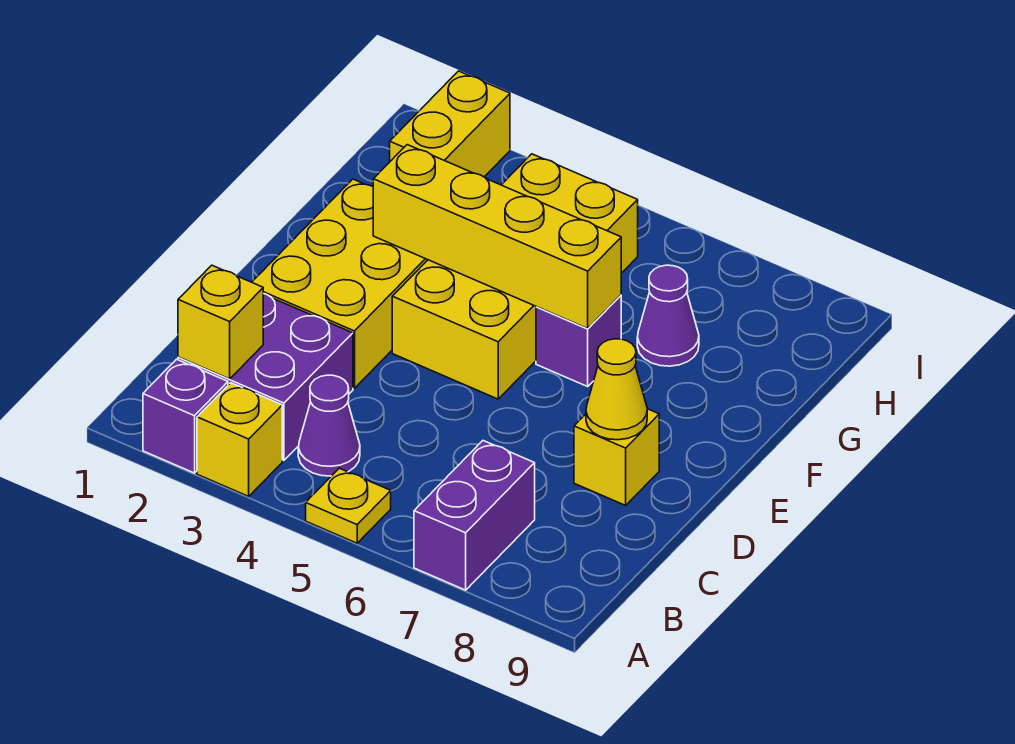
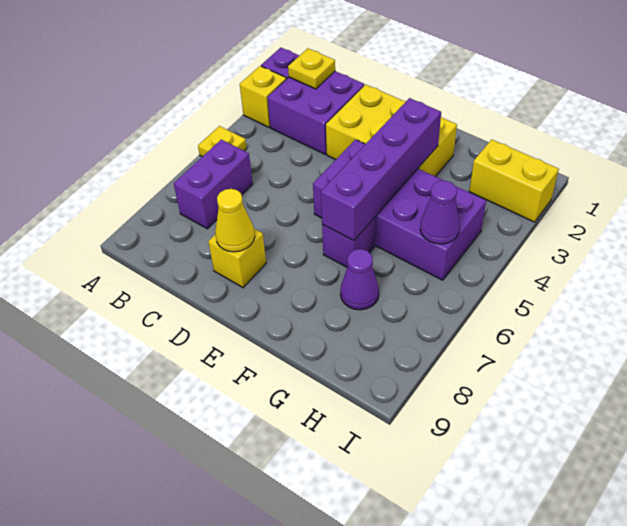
purple brick A7:B7 level 1 -> purple brick B6:B7 level 1
yellow brick B2 level 2 -> yellow plate B2 level 2
purple cone B4 level 1 -> purple cone H5 level 2
yellow brick E4:H5 level 1 -> purple brick E4:H5 level 1
yellow brick F3:F6 level 2 -> purple brick F3:F6 level 2

